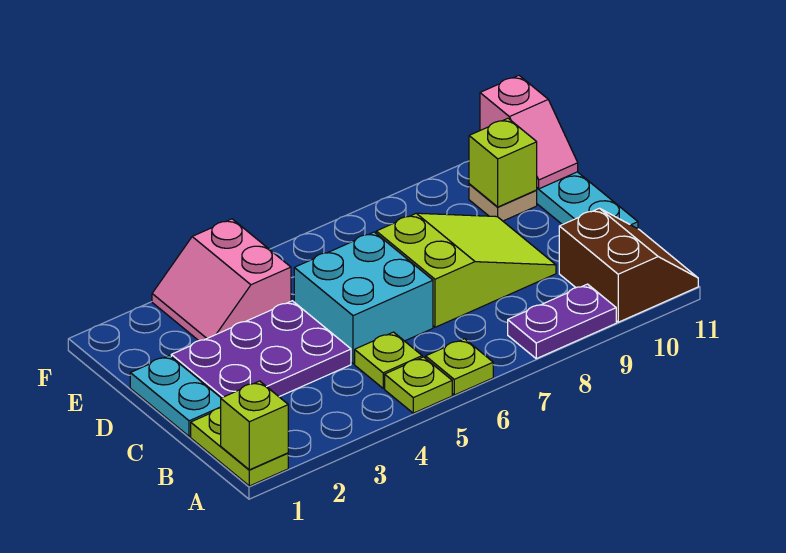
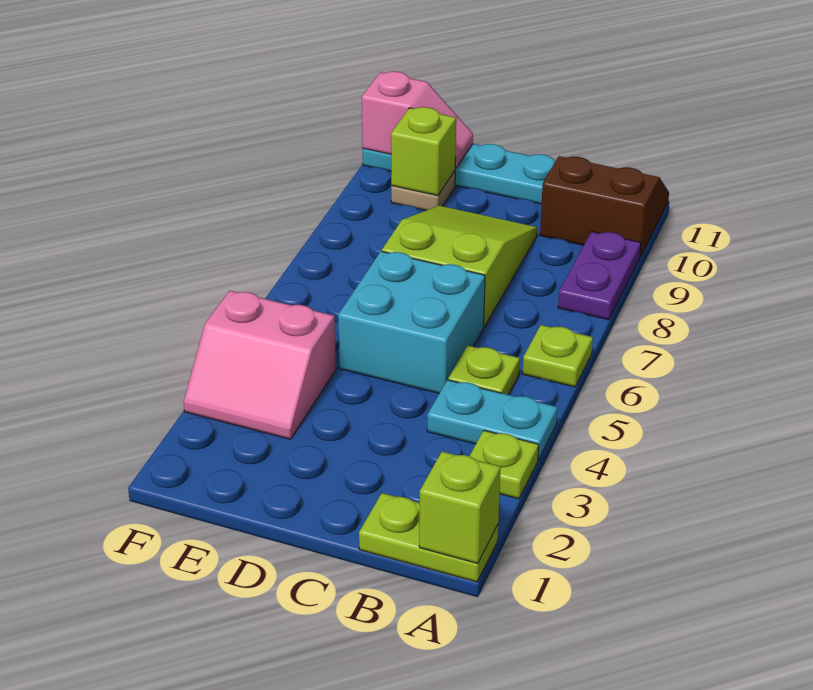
lime plate A5 level 1 -> lime plate A3 level 1
cyan plate C1:D1 level 1 -> cyan plate A4:B4 level 1
purple plate C2:D4 level 1 -> none

